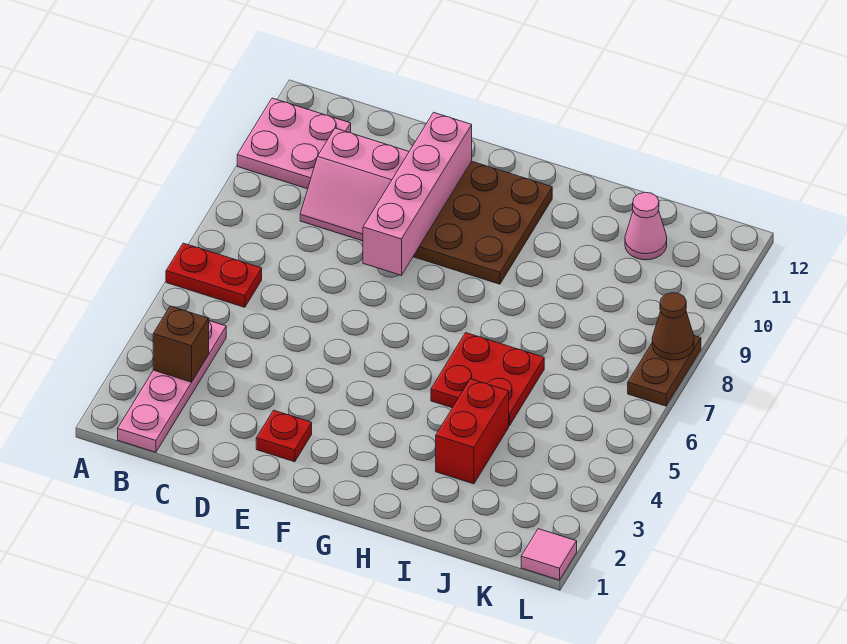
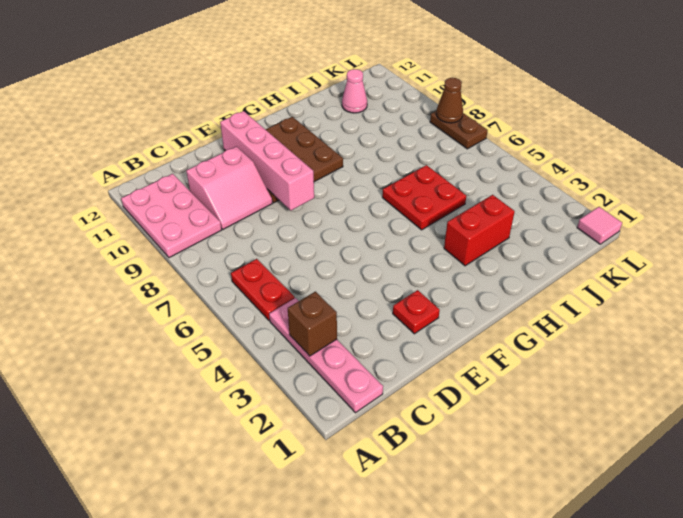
red plate A6:B6 level 1 -> red plate B5:B6 level 1
pink plate A10:B11 level 1 -> pink plate A9:B11 level 1
red brick I3:I4 level 1 -> red brick H3:I3 level 1

